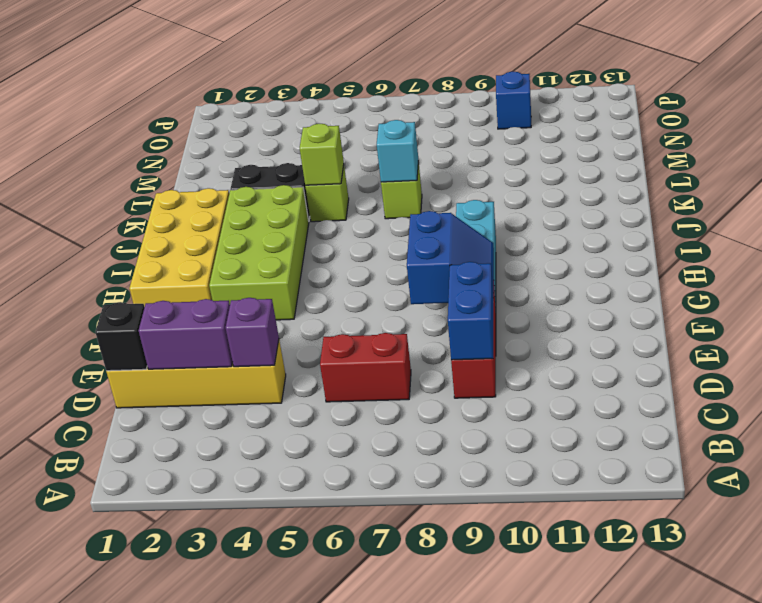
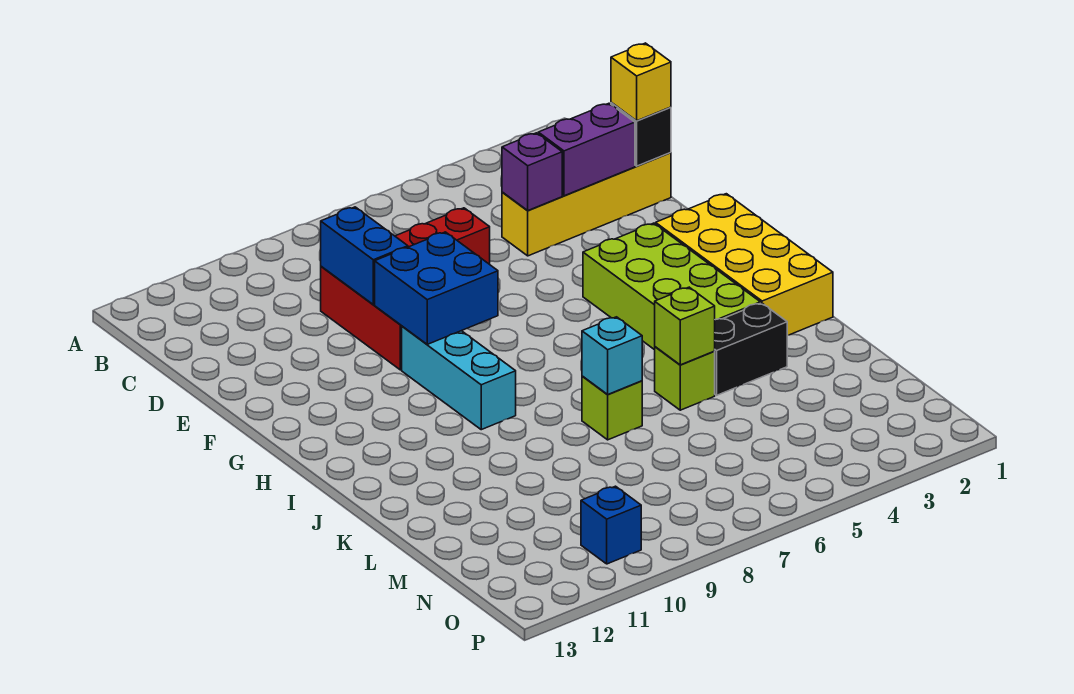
none -> yellow brick D1 level 3
blue slope F8:G9 level 2 top 8 -> blue brick F8:G9 level 2

